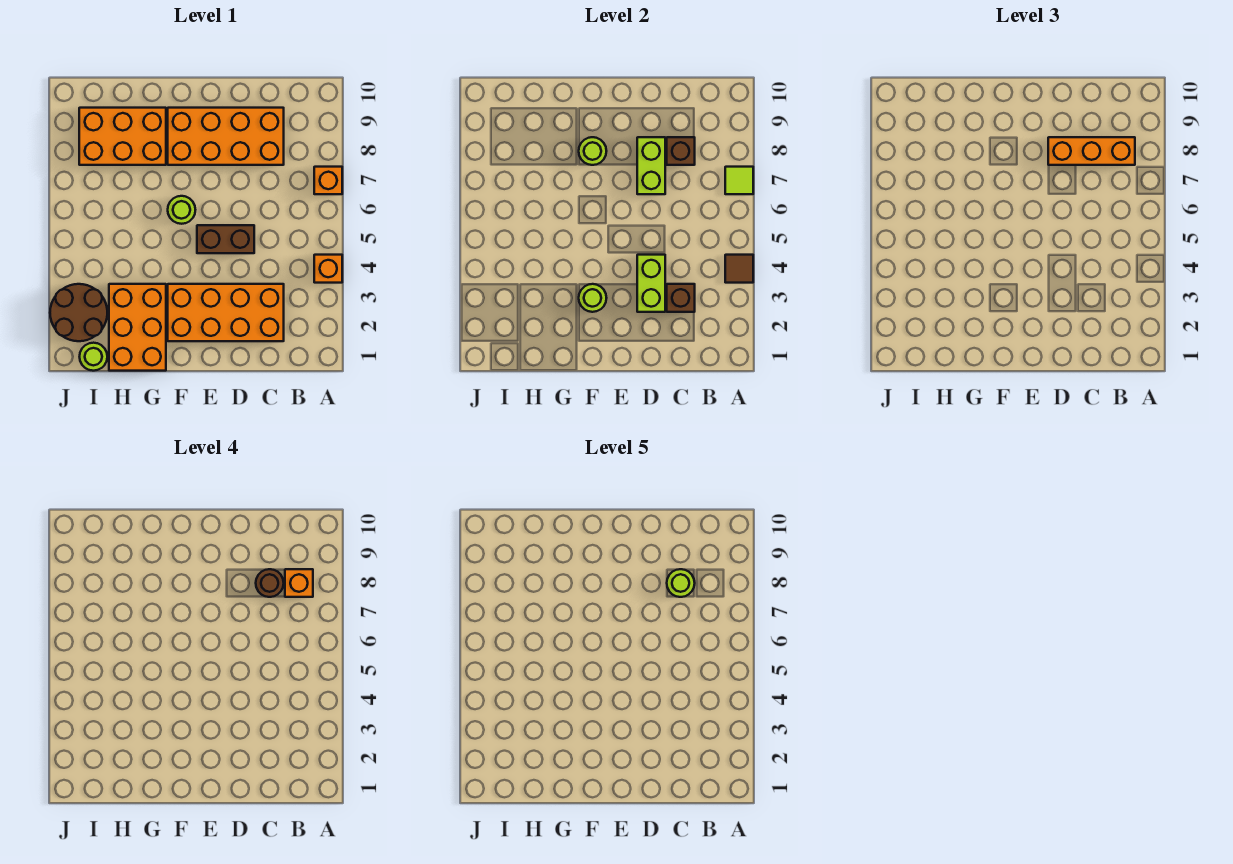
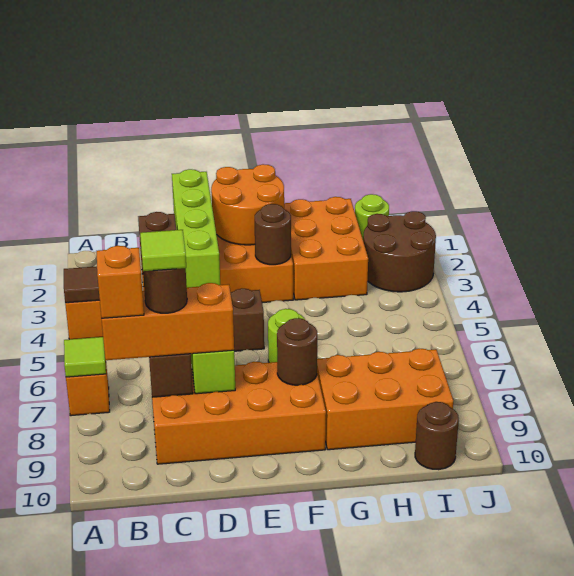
lime round brick C8 level 5 -> lime tile C8 level 5
lime brick D3:D4 level 2 -> lime brick D1:D4 level 2
none -> orange round brick E1:F2 level 2
lime round brick F3 level 2 -> brown round brick F3 level 2
lime round brick F8 level 2 -> brown round brick F8 level 2
none -> brown round brick I10 level 1

